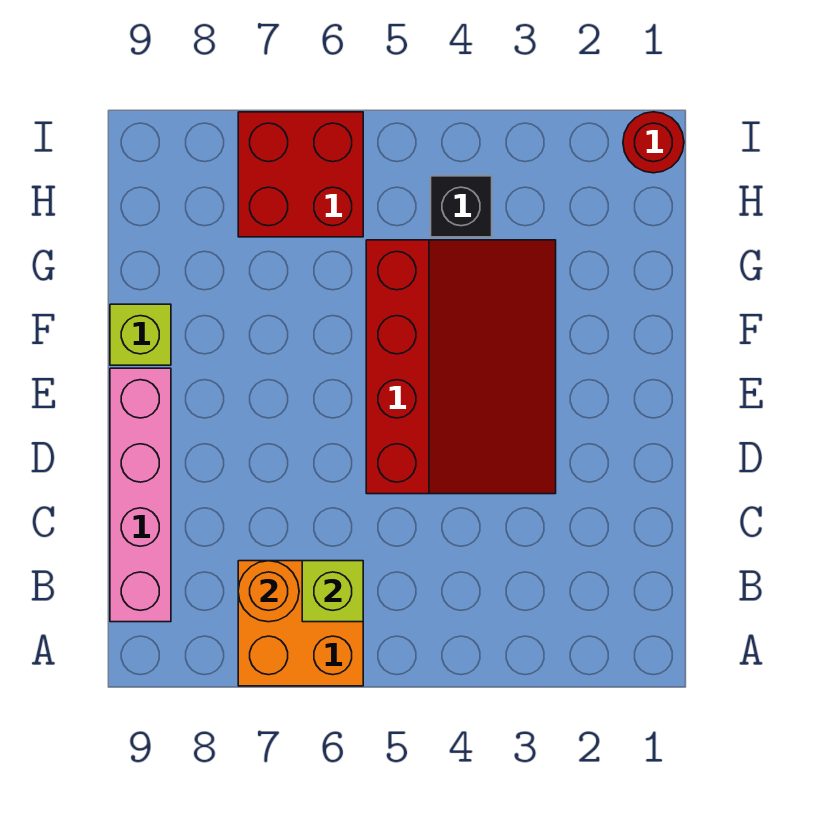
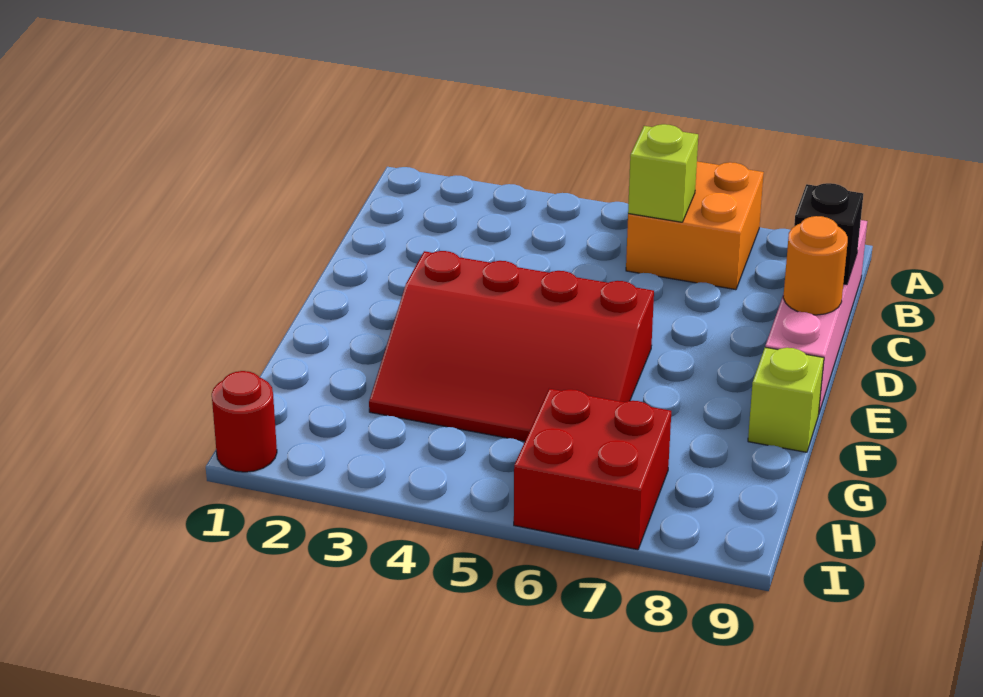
orange round brick B7 level 2 -> orange round brick D9 level 2
red slope D3:G5 level 1 top 5 -> red slope E3:G6 level 1 top E
black brick H4 level 1 -> black brick C9 level 2

